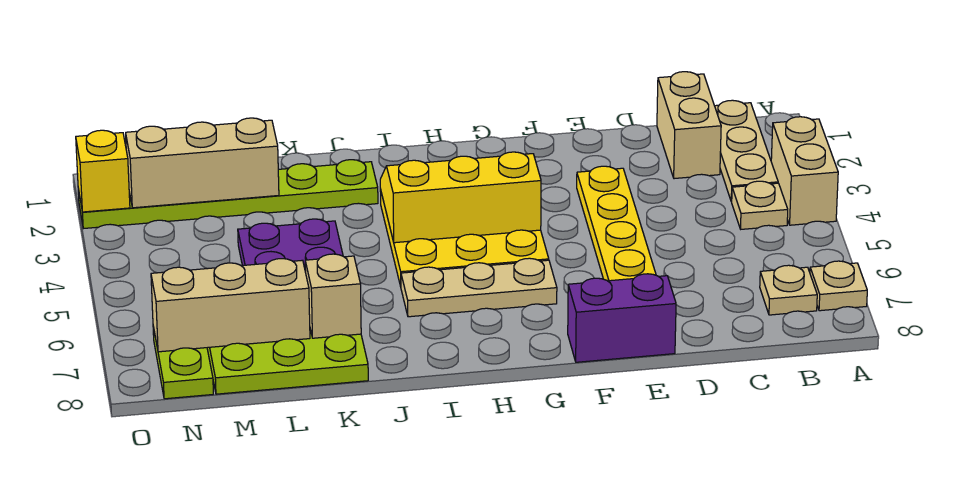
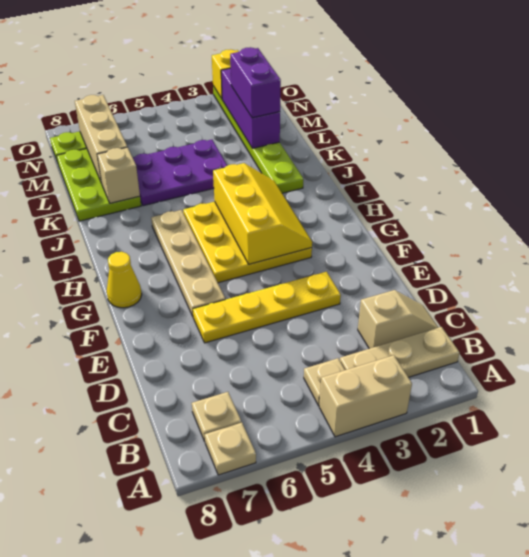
tan brick C1:C2 level 1 -> tan slope C1:C2 level 1 top 2
purple brick E8:F8 level 1 -> purple brick L2:M2 level 3
tan plate G6:I6 level 1 -> tan plate F6:I6 level 1
none -> yellow cone G8 level 1
tan brick L2:N2 level 2 -> purple brick L2:N2 level 2

